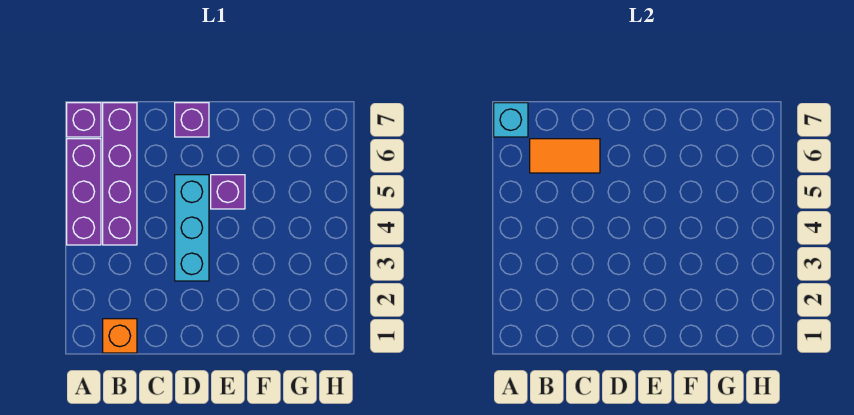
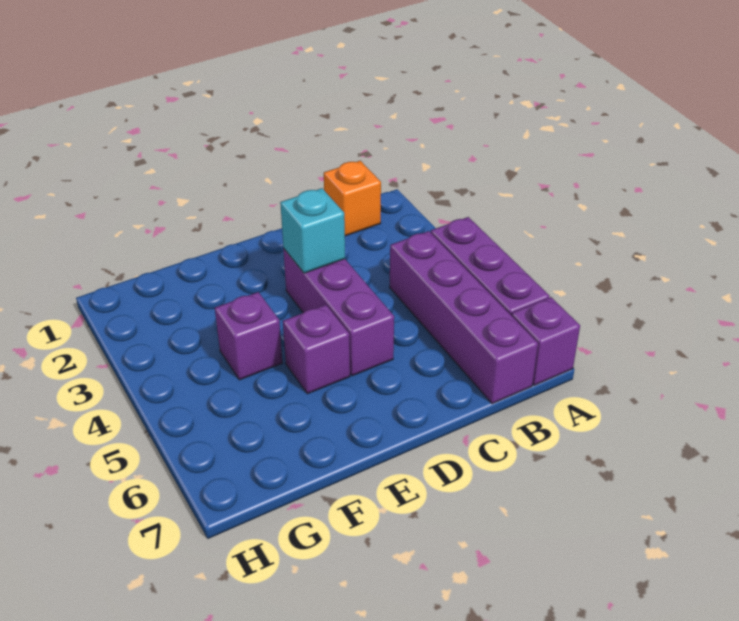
cyan brick A7 level 2 -> cyan brick D3 level 2
orange tile B6:C6 level 2 -> none
cyan brick D3:D5 level 1 -> purple brick D3:D5 level 1
purple brick D7 level 1 -> purple brick F4 level 1

